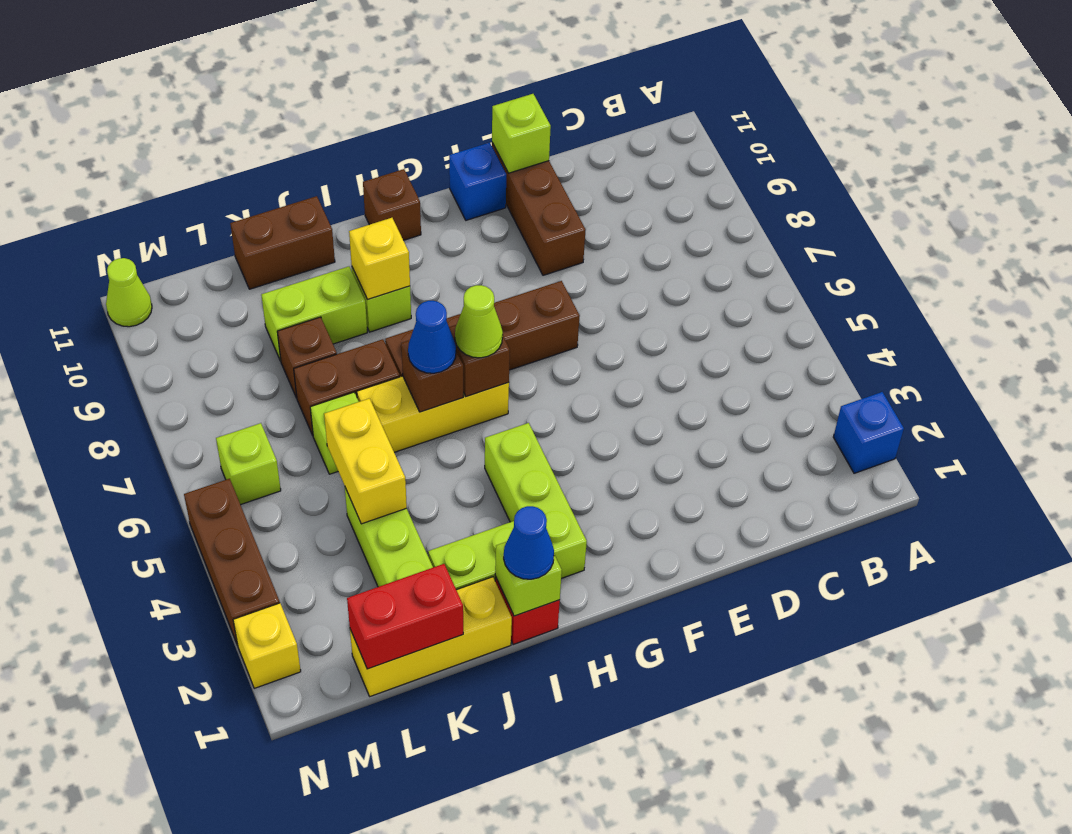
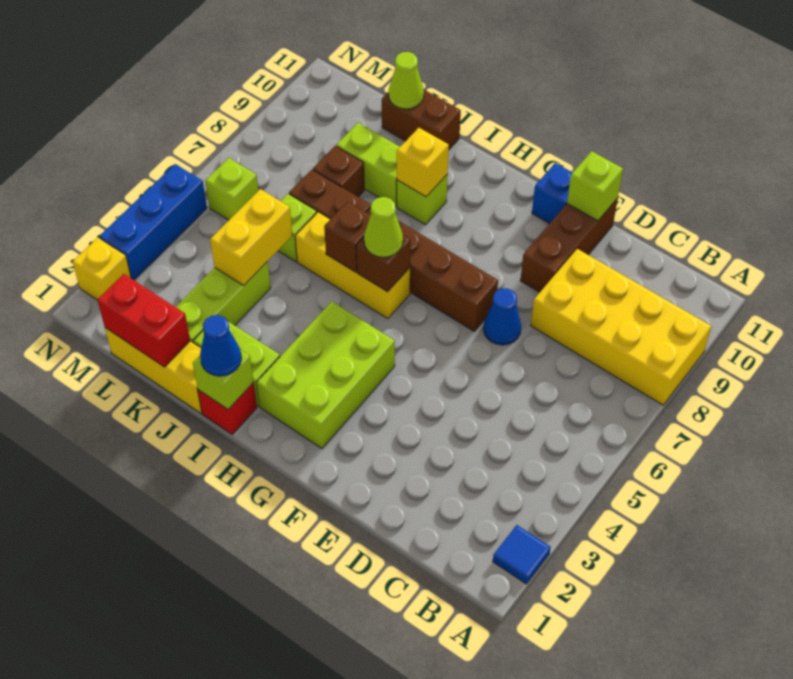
blue brick A2 level 1 -> blue tile A2 level 1
none -> yellow brick A8:D9 level 1
lime brick H2:H4 level 1 -> lime brick G2:H4 level 1
brown brick H11 level 1 -> none
blue cone I6 level 3 -> blue cone E7 level 1
brown brick N3:N5 level 1 -> blue brick N3:N5 level 1
lime cone N11 level 1 -> lime cone K11 level 2

